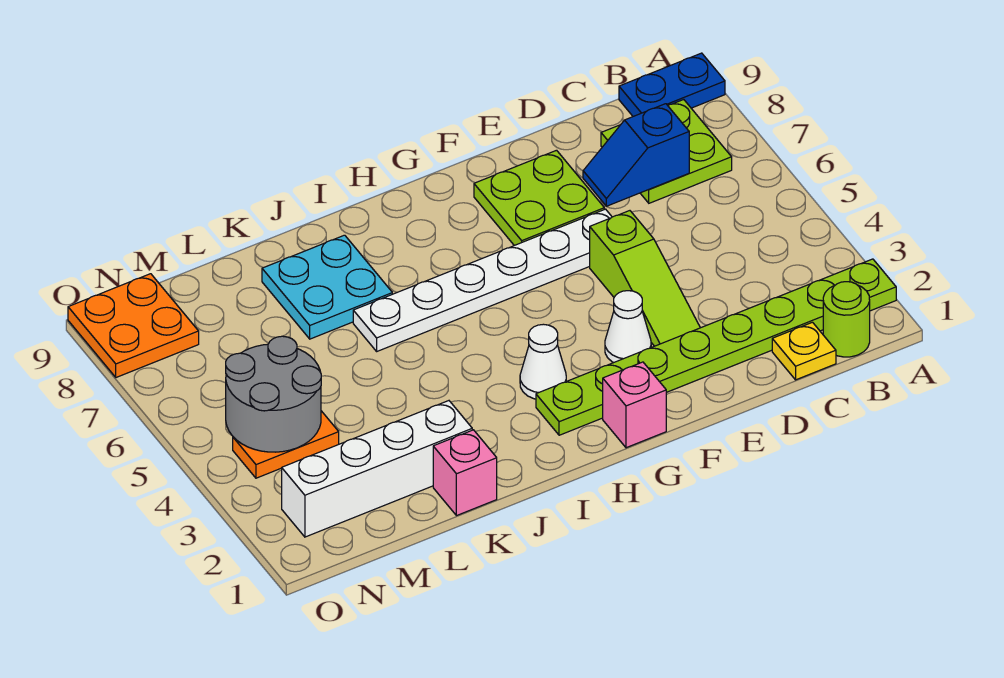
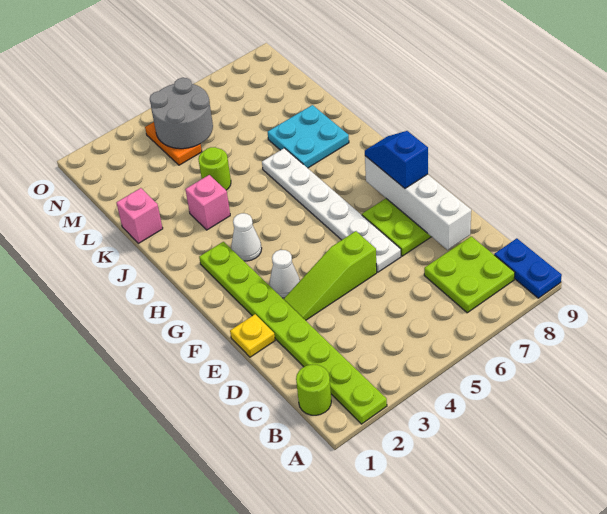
yellow plate C1 level 1 -> yellow plate E1 level 1
blue slope C7:D7 level 2 top C -> blue slope F8:G8 level 3 top F
pink brick G1 level 1 -> pink brick J3 level 1
white brick K2:N2 level 1 -> white brick D8:G8 level 2
none -> lime round brick K4 level 1
orange plate N8:O9 level 1 -> none

